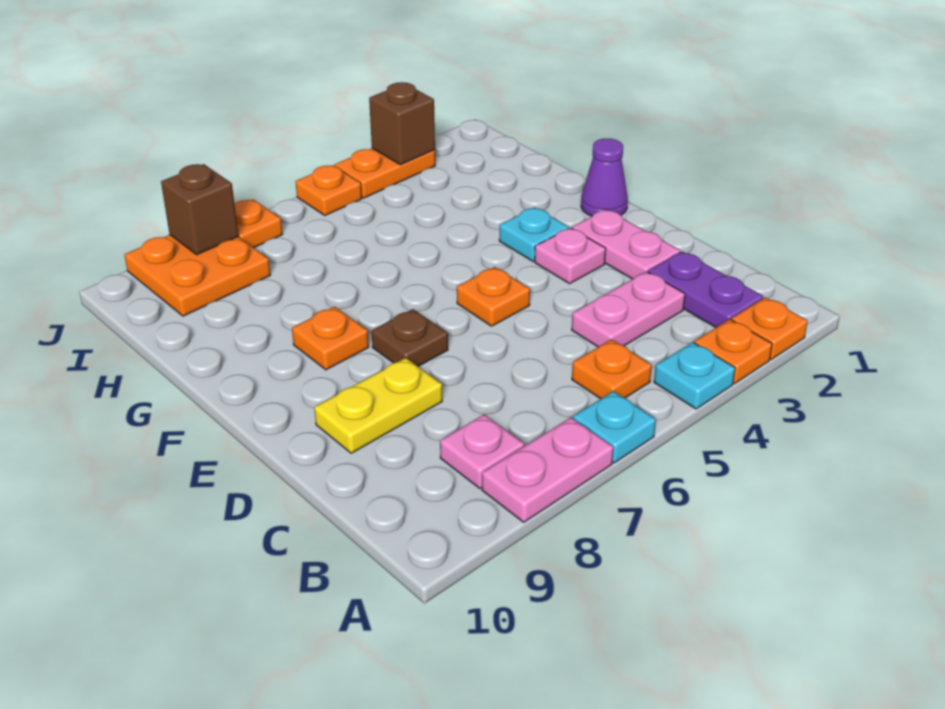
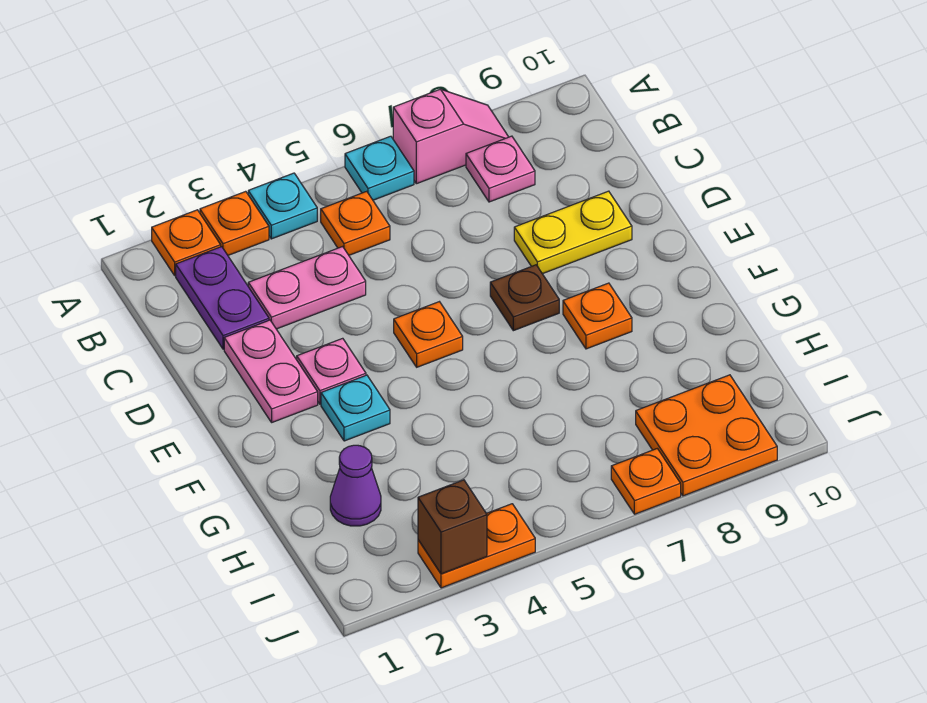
pink plate A7:A8 level 1 -> pink slope A7:A8 level 1 top 7
purple cone F1 level 1 -> purple cone H2 level 1
orange plate J5 level 1 -> none
brown brick J8 level 2 -> none

